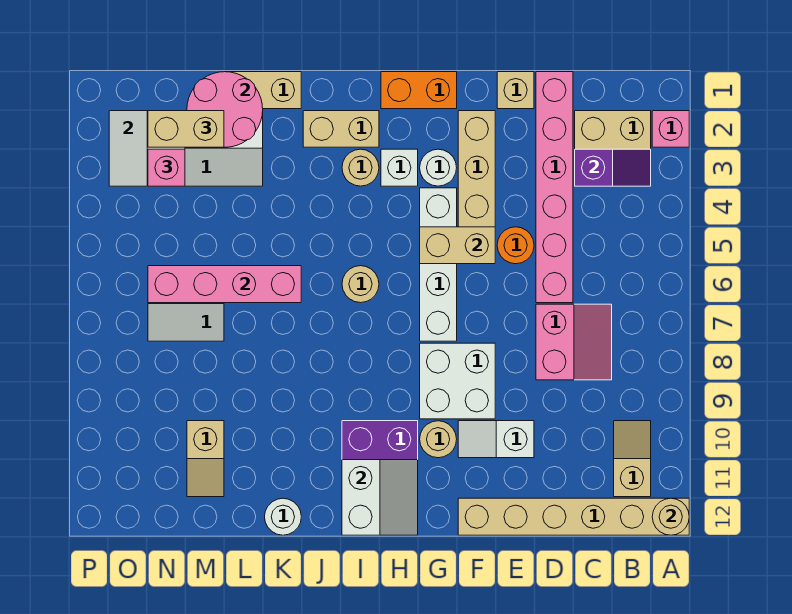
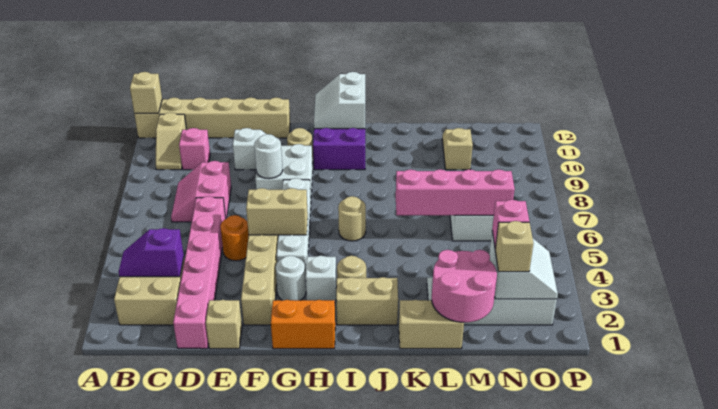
pink brick A2 level 1 -> pink brick C10 level 1
tan round brick A12 level 2 -> tan brick A12 level 2
white round brick K12 level 1 -> white round brick F8 level 2
tan brick M2:N2 level 3 -> tan brick N2 level 3

